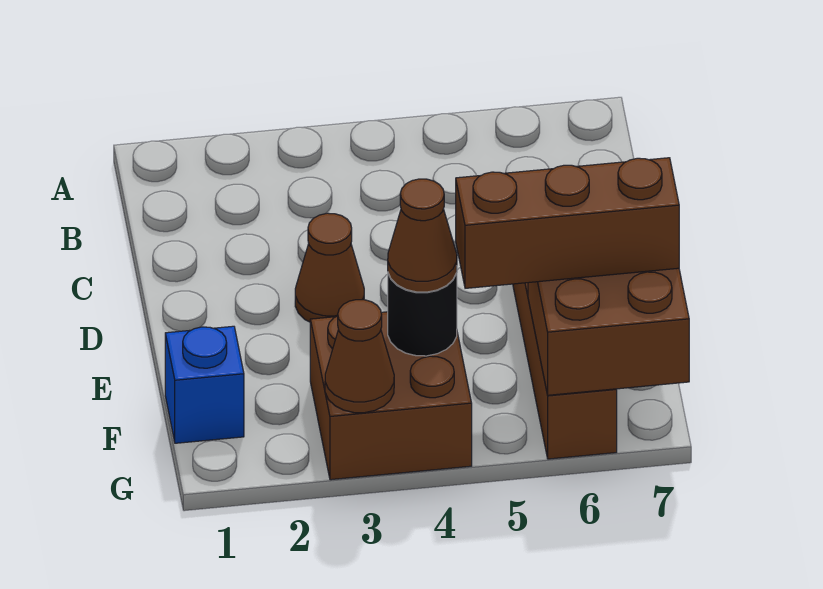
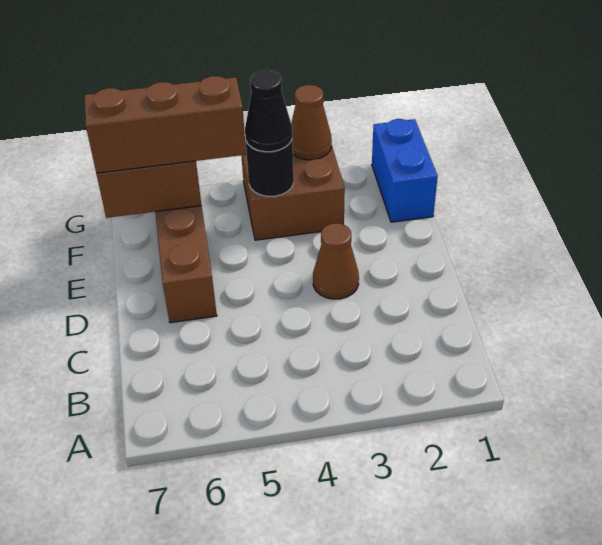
blue brick F1 level 1 -> blue brick F1:G1 level 1
brown cone F4 level 3 -> black cone F4 level 3

